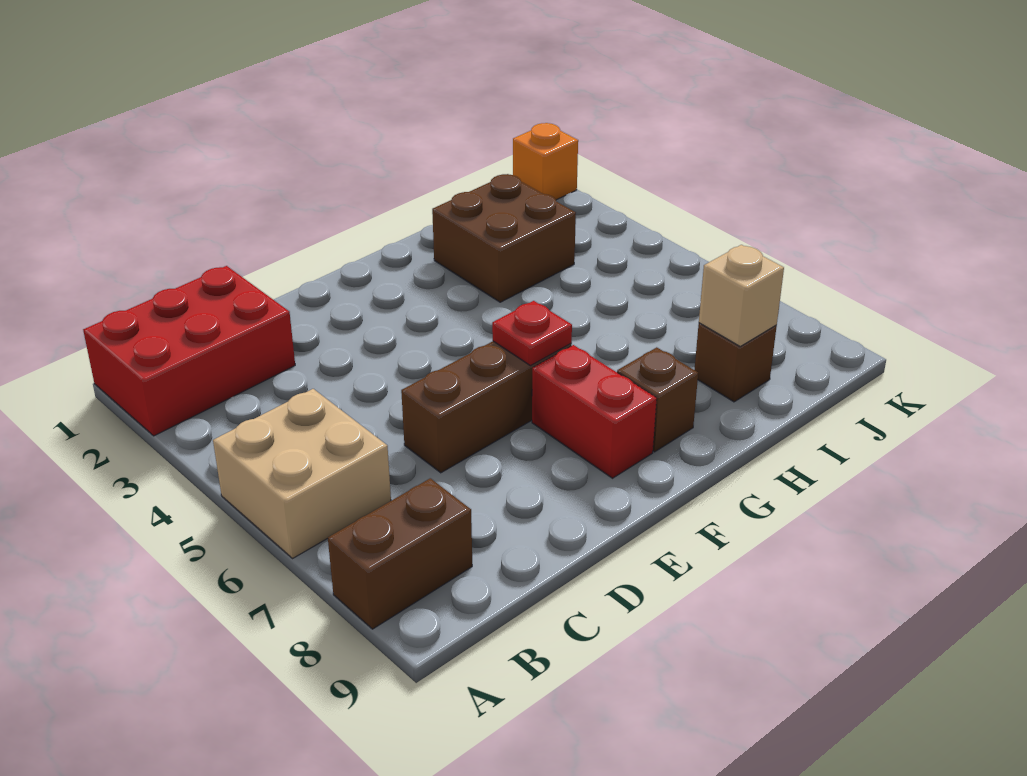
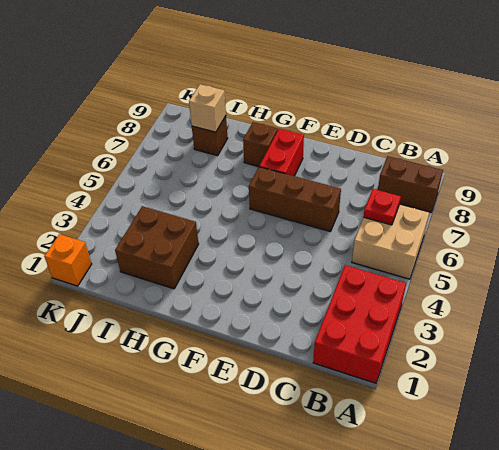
red brick A1:C2 level 1 -> red brick A1:B3 level 1
red plate F6 level 2 -> red plate B6 level 2

